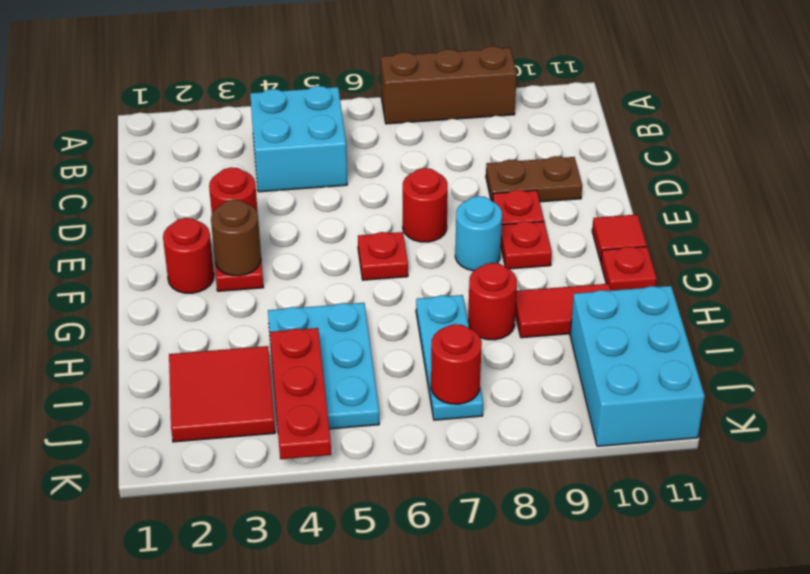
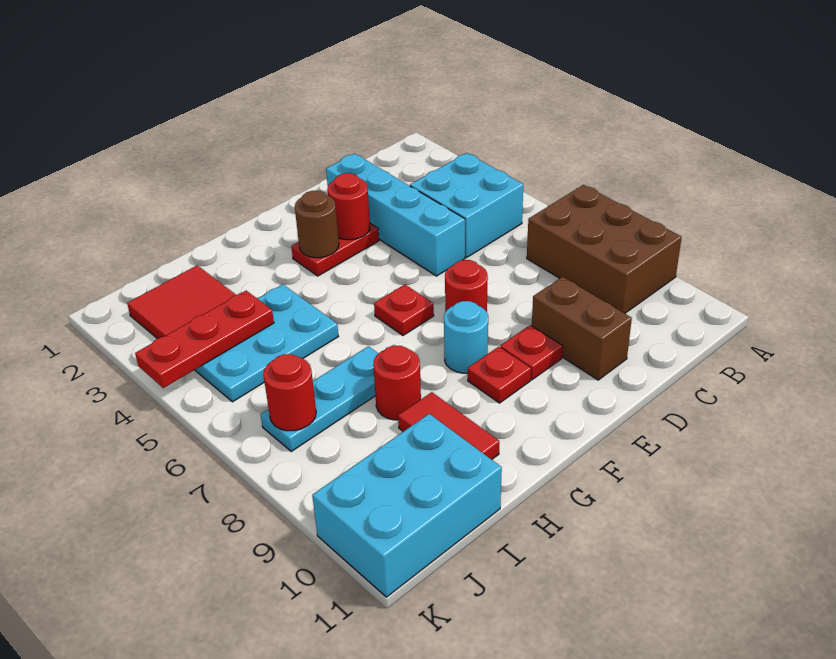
brown brick A7:A9 level 1 -> brown brick A7:B9 level 1
none -> cyan brick D2:D5 level 1
brown plate D9:D10 level 1 -> brown brick D9:D10 level 1
red round brick F2 level 1 -> none
red tile F11 level 1 -> none
red plate G11 level 1 -> none

